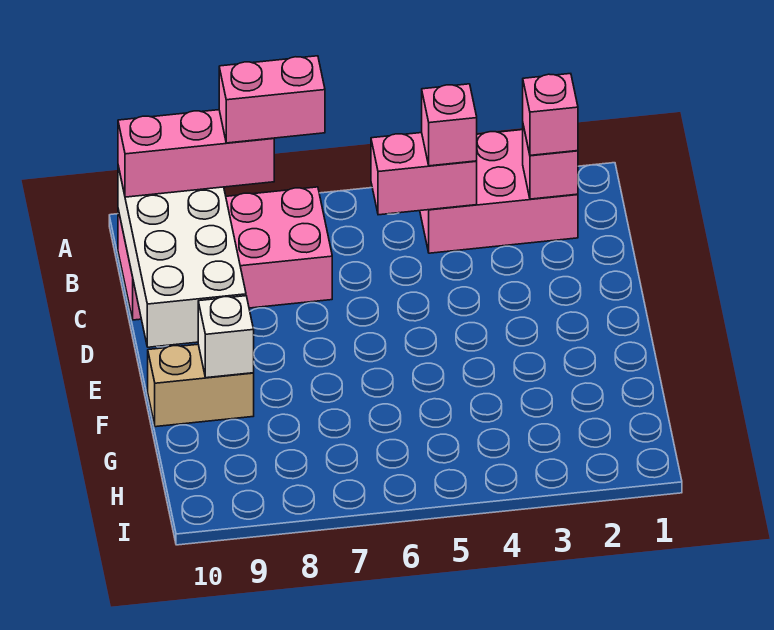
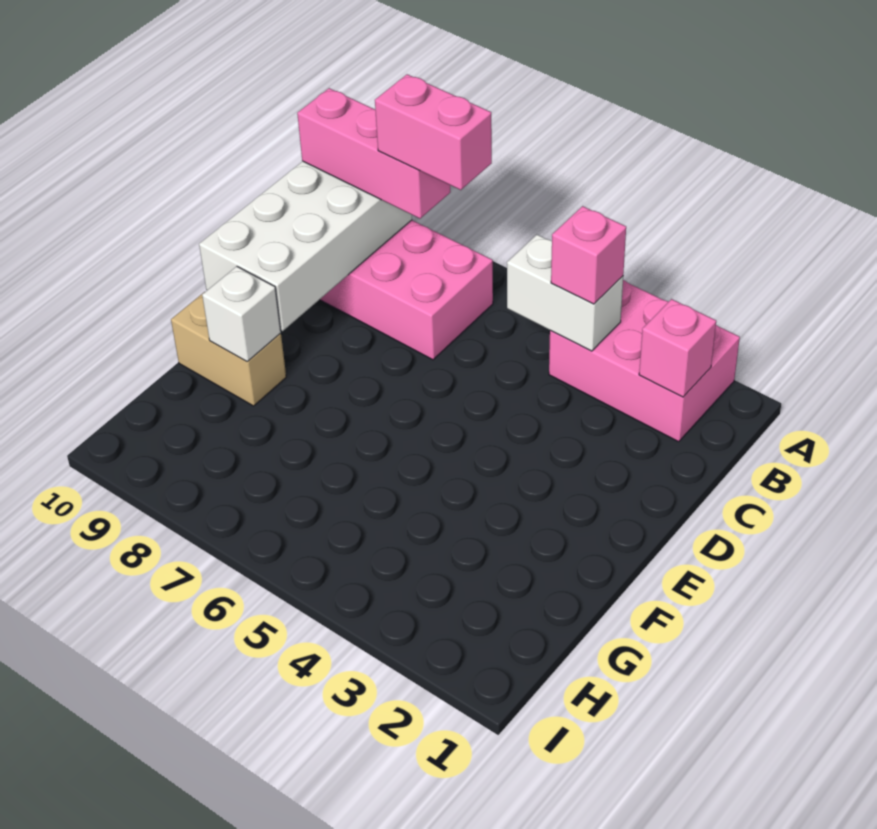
pink brick B2 level 3 -> none
pink brick B4:B5 level 2 -> white brick B4:B5 level 2

